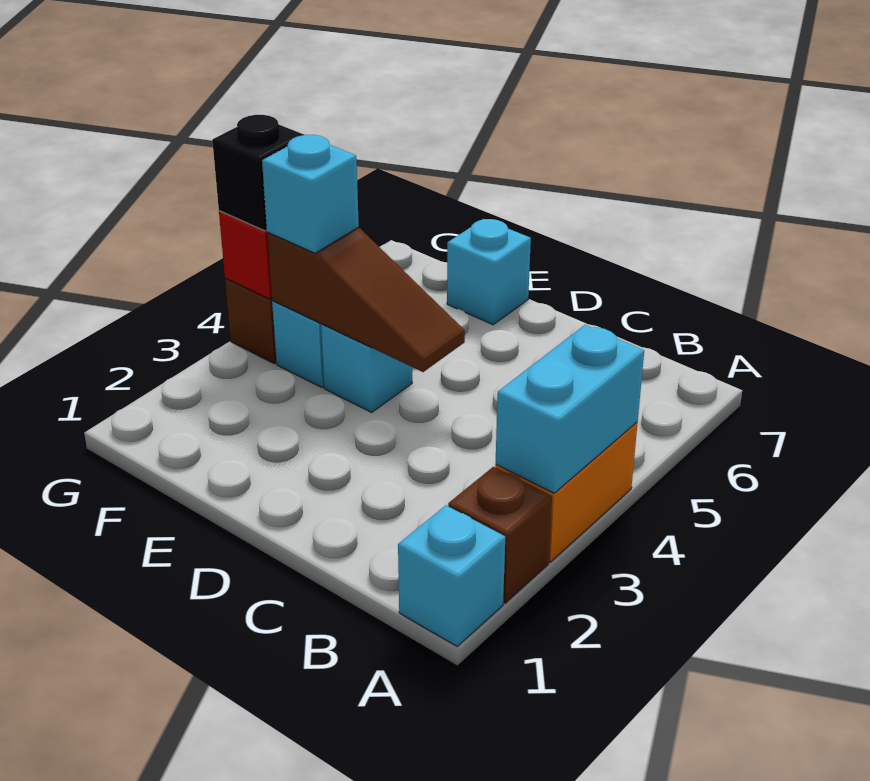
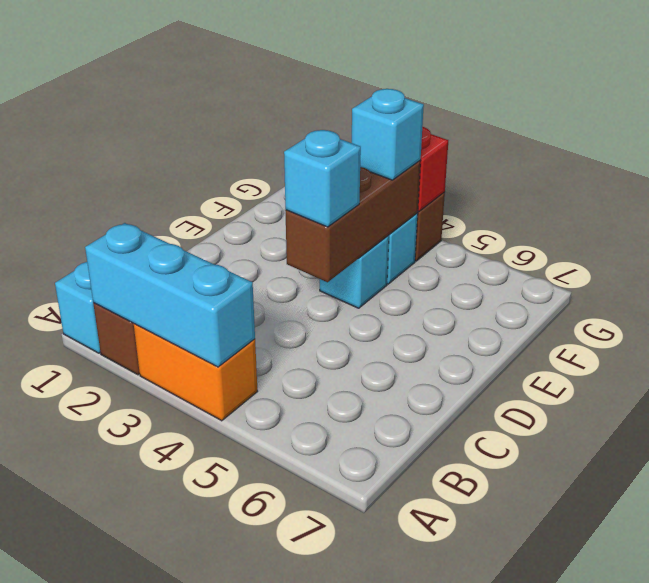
cyan brick A3:A4 level 2 -> cyan brick A2:A4 level 2
brown slope D4:F4 level 2 top F -> brown brick D4:F4 level 2
cyan brick E7 level 1 -> cyan brick D4 level 3
black brick G4 level 3 -> none

